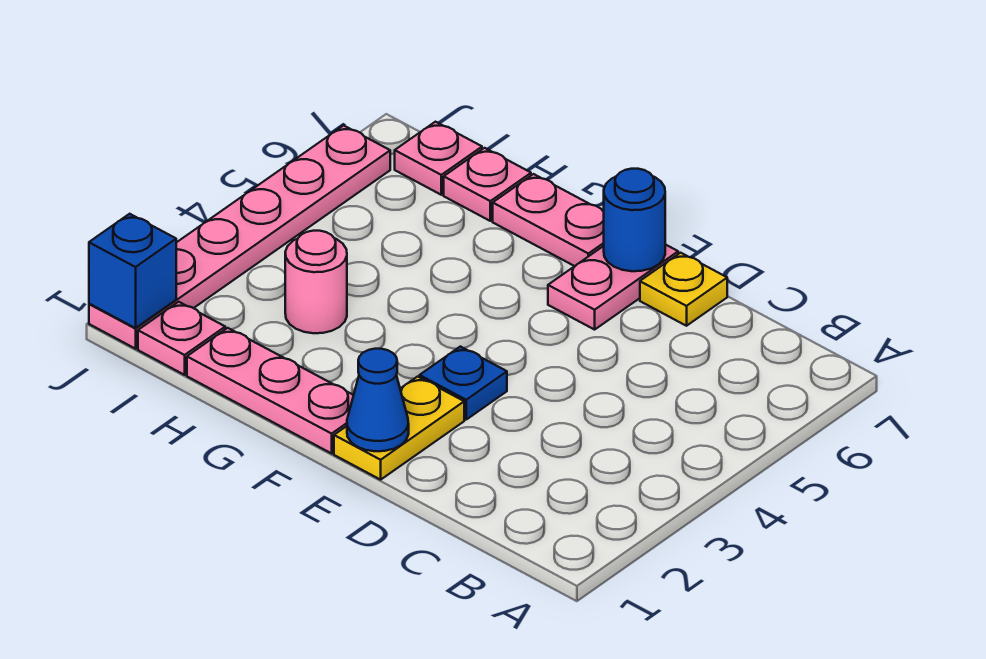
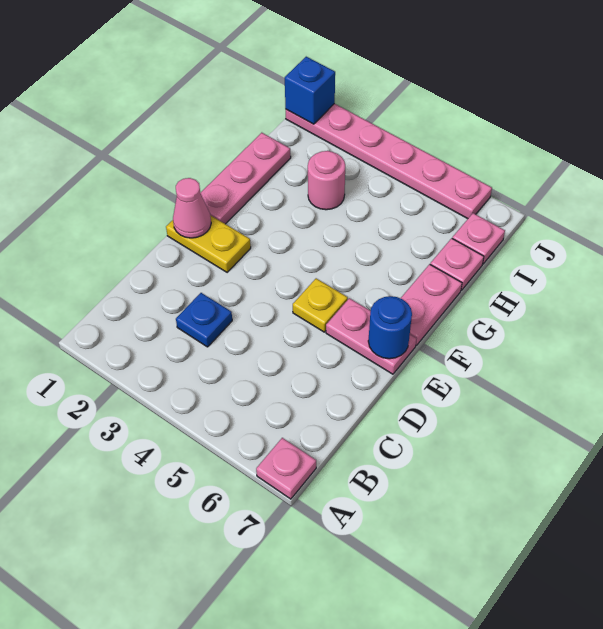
yellow plate D7 level 1 -> yellow plate E5 level 1
blue cone E1 level 2 -> pink cone E1 level 2
blue plate E3 level 1 -> blue plate C3 level 1
pink plate I1 level 1 -> pink plate A7 level 1

